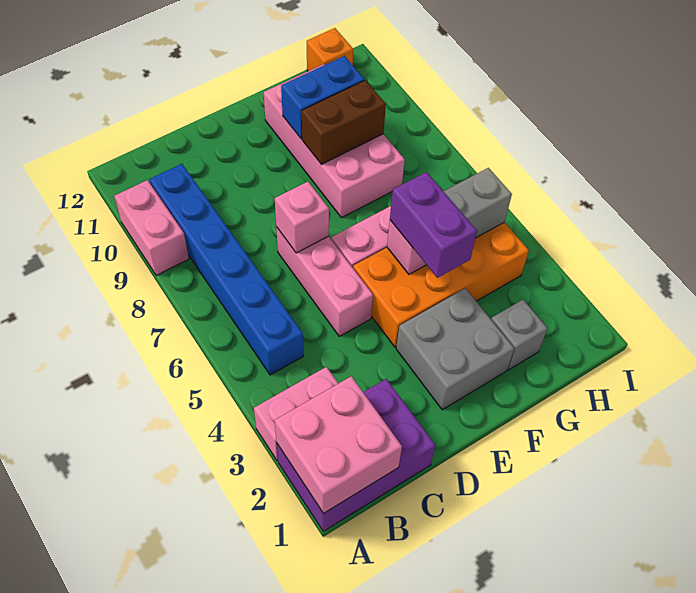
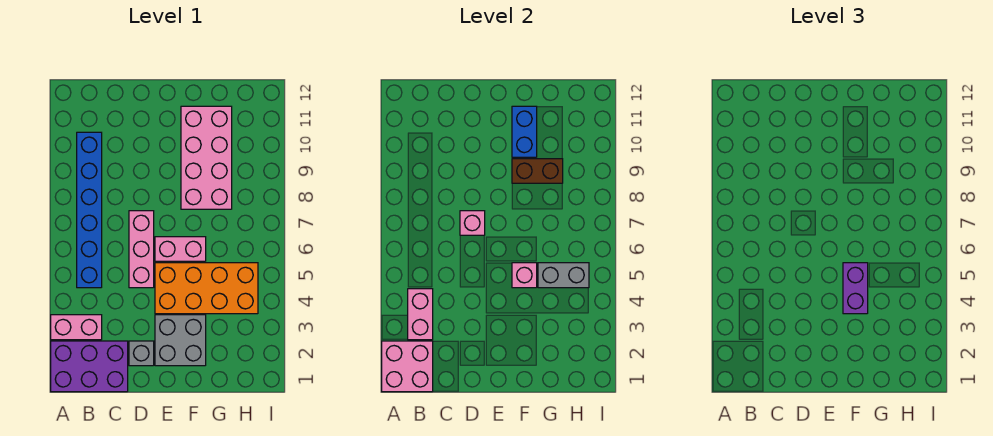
pink brick A9:A10 level 1 -> pink brick B3:B4 level 2
blue brick F10:G10 level 2 -> blue brick F10:F11 level 2
grey brick G2 level 1 -> grey brick D2 level 1
orange brick H12 level 1 -> none

